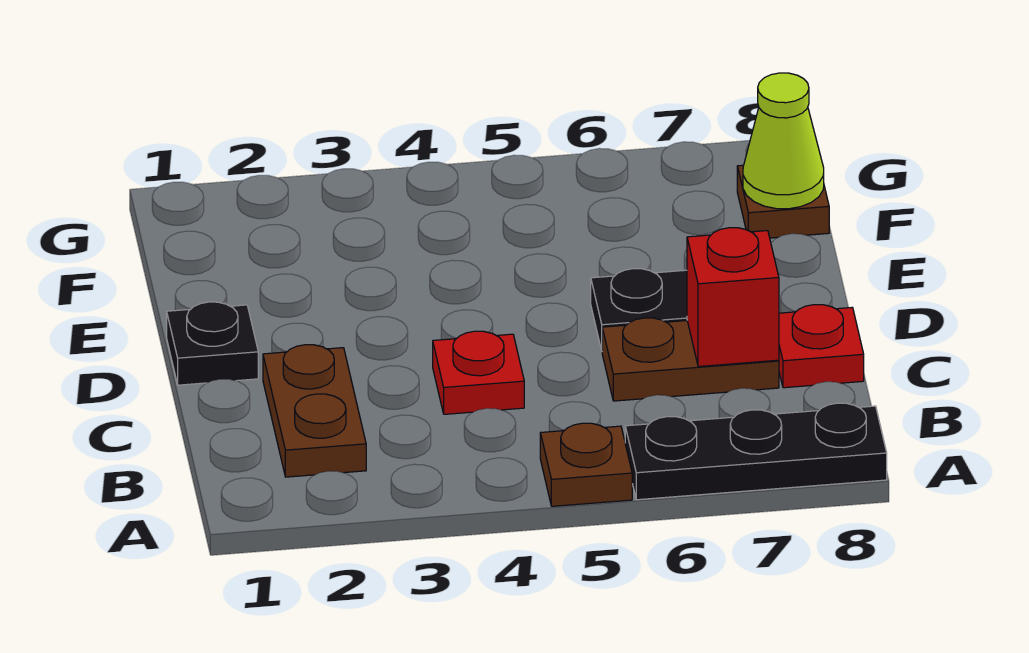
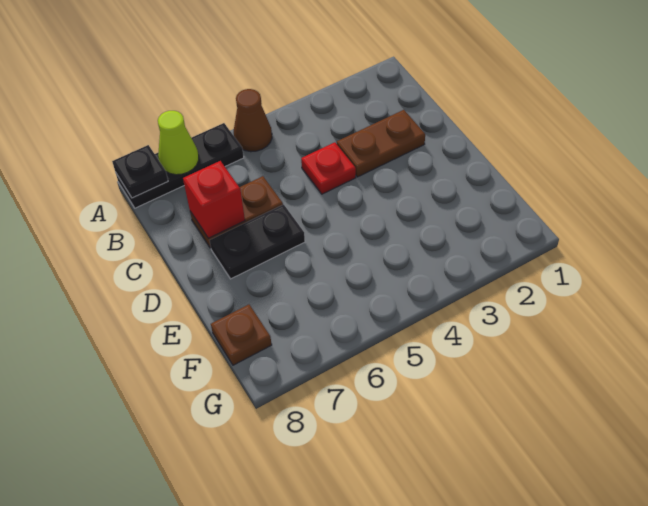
brown plate A5 level 1 -> brown cone A5 level 1
brown plate B2:C2 level 1 -> brown plate C2:C3 level 1
red plate C8 level 1 -> none
black plate D1 level 1 -> black plate A8 level 2
lime cone F8 level 2 -> lime cone A7 level 2

